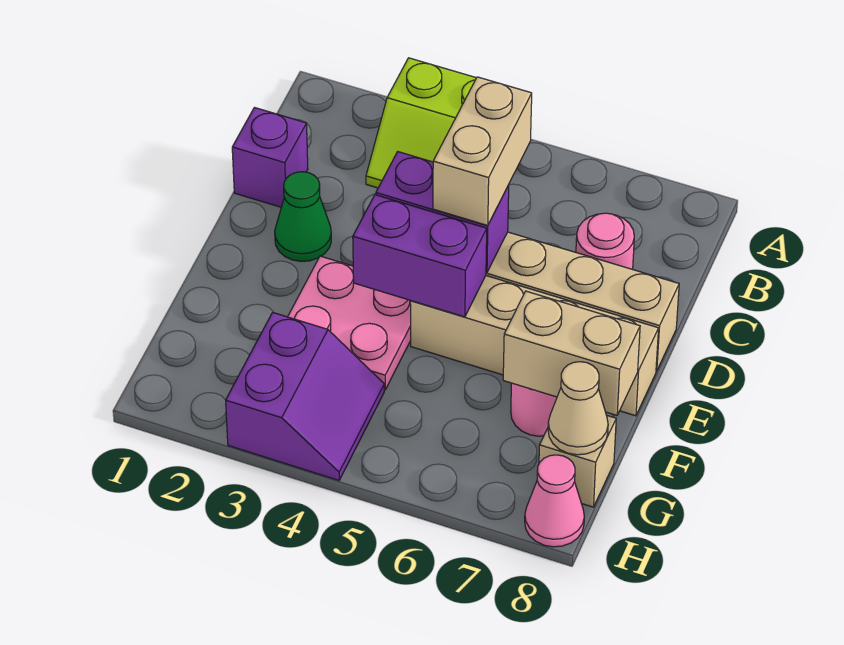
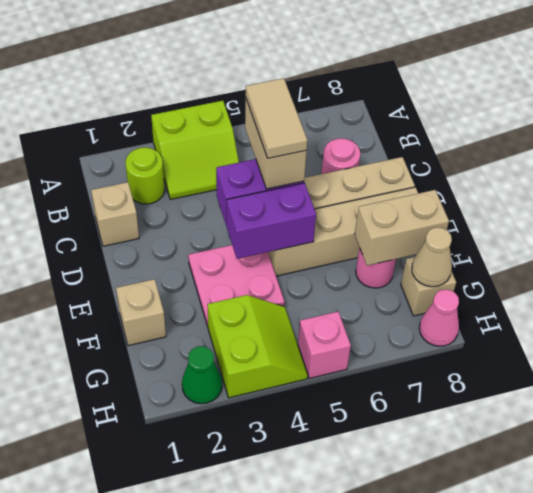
none -> lime round brick B2 level 1
purple brick C1 level 1 -> tan brick C1 level 1
none -> tan tile C5:D5 level 4
green cone D2 level 1 -> green cone H2 level 1
none -> tan brick F1 level 1
purple slope G3:H4 level 1 top 3 -> lime slope G3:H4 level 1 top 3
none -> pink brick H5 level 1

